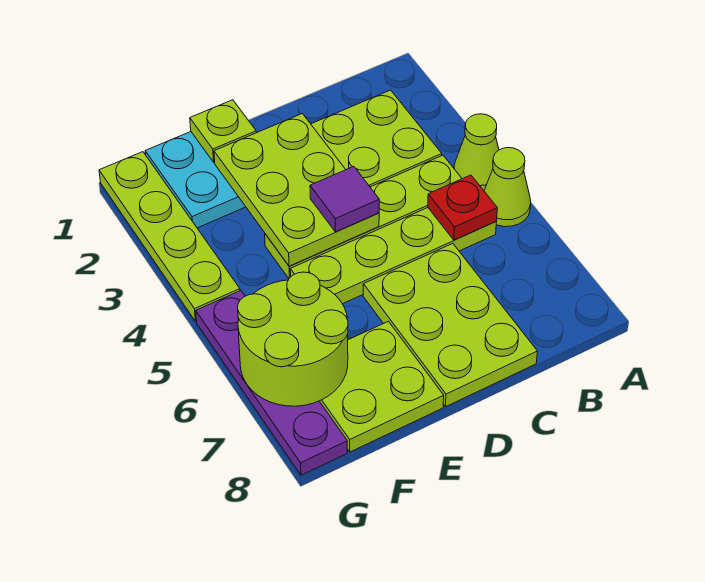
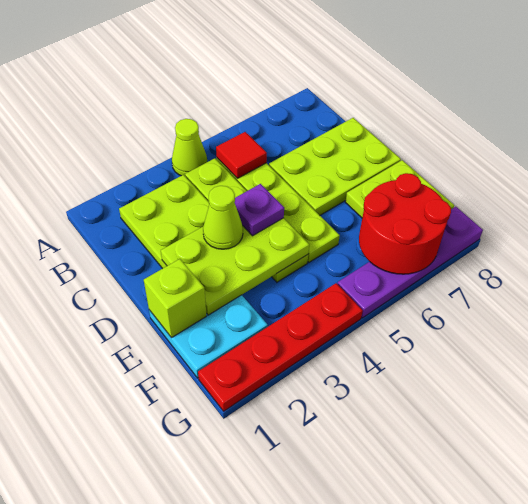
lime cone A5 level 1 -> lime cone D3 level 3
red plate B5 level 2 -> red tile B5 level 2
purple tile D4 level 3 -> purple plate D4 level 3
lime plate E1 level 2 -> lime brick E1 level 2
lime round brick F6:G7 level 2 -> red round brick F6:G7 level 2
lime plate G1:G4 level 1 -> red plate G1:G4 level 1

